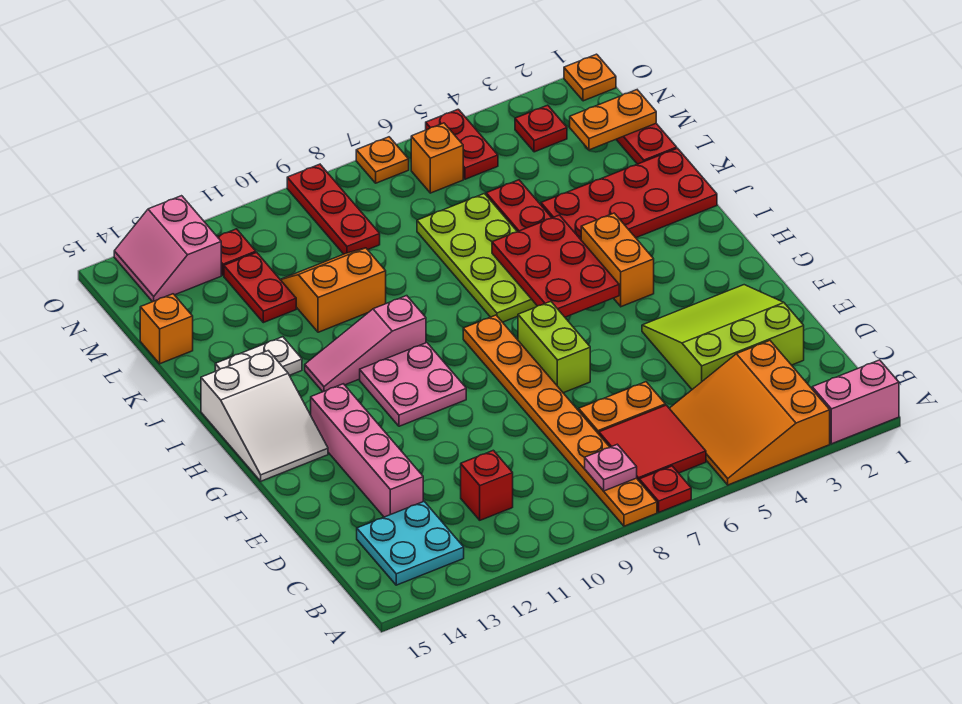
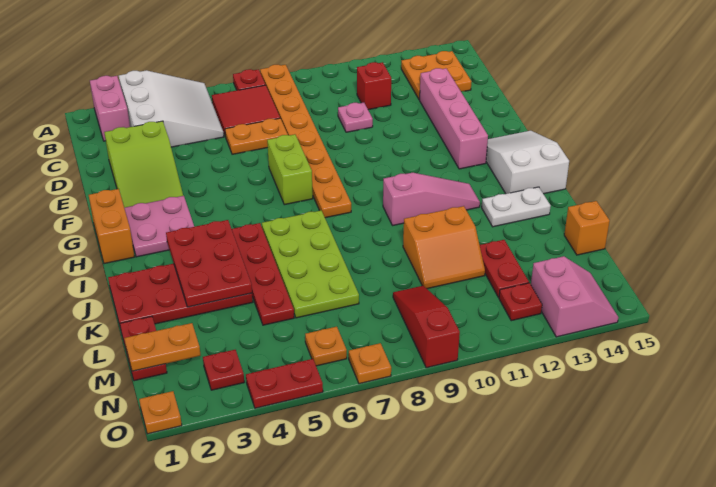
pink brick A1:A2 level 1 -> pink brick A2:B2 level 1
orange slope A3:C5 level 1 top 3 -> white slope A3:C5 level 1 top 3
pink plate B8 level 2 -> pink plate D10 level 1
cyan plate B13:C14 level 1 -> orange plate B13:C14 level 1
lime slope D2:F4 level 1 top D -> lime slope D2:F3 level 1 top D
pink plate G10:H11 level 1 -> pink plate G2:H3 level 1
orange brick H4:I4 level 1 -> orange brick G1:H1 level 1
red plate H5:J6 level 2 -> red plate I3:K4 level 2
red plate M9:O9 level 1 -> red slope M9:O9 level 1 top O
red plate N5:O5 level 1 -> red plate O4:O5 level 1
orange brick N6 level 1 -> orange plate N6 level 1

